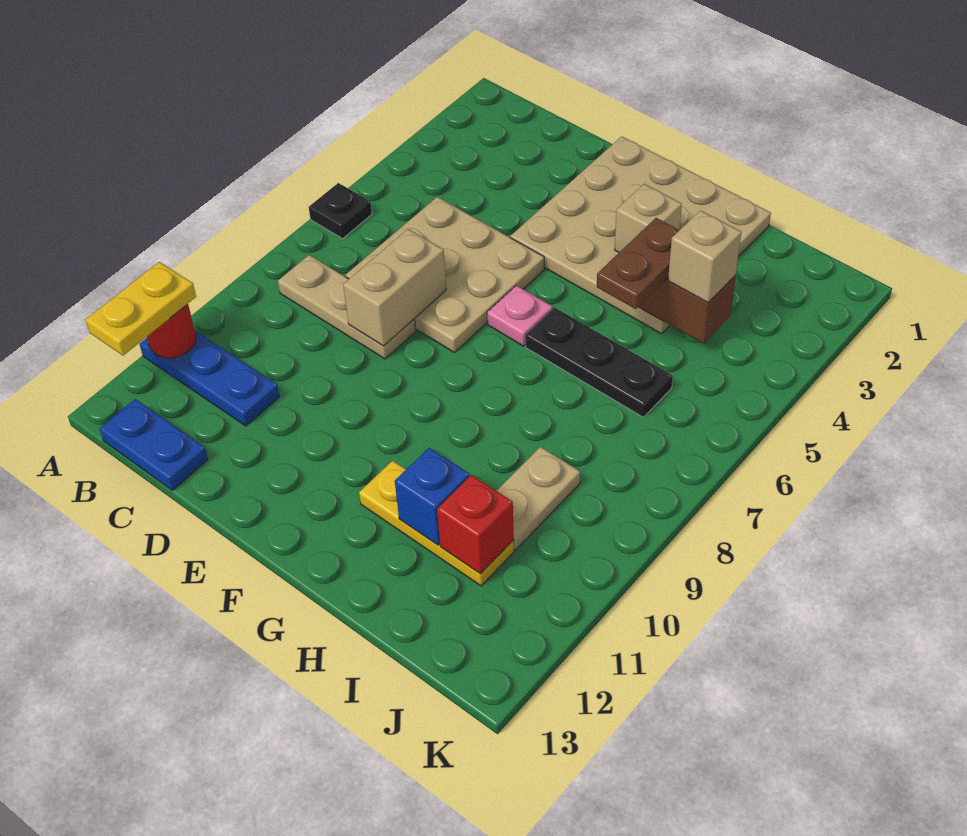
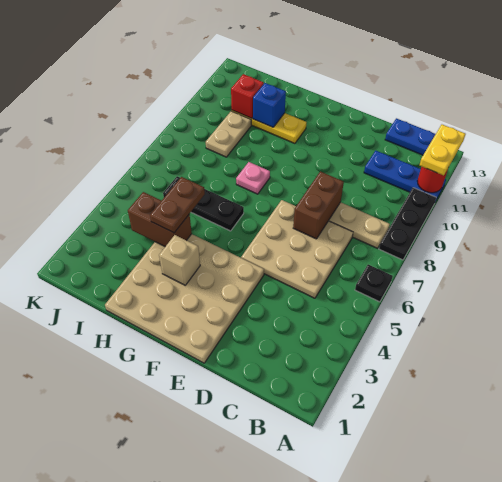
none -> black plate A8:A10 level 1
tan brick D7:D8 level 2 -> brown brick D7:D8 level 2
pink plate F6 level 1 -> pink plate G8 level 1
tan brick I4 level 3 -> none

